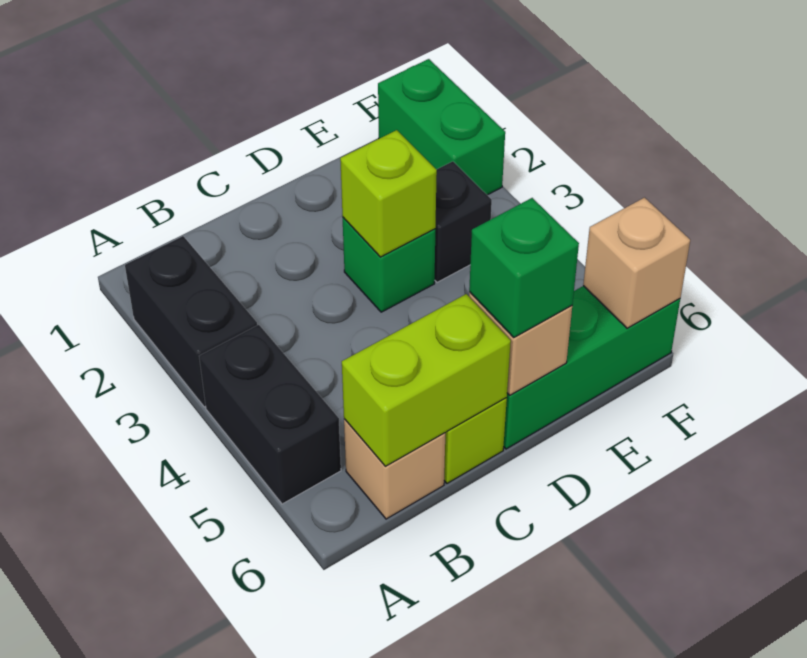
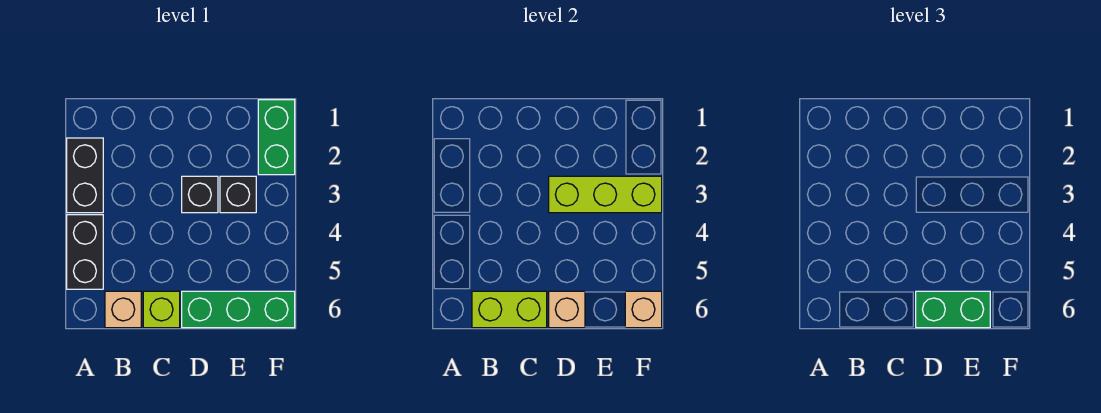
green brick D3 level 1 -> black brick D3 level 1
lime brick D3 level 2 -> lime brick D3:F3 level 2
green brick D6 level 3 -> green brick D6:E6 level 3

